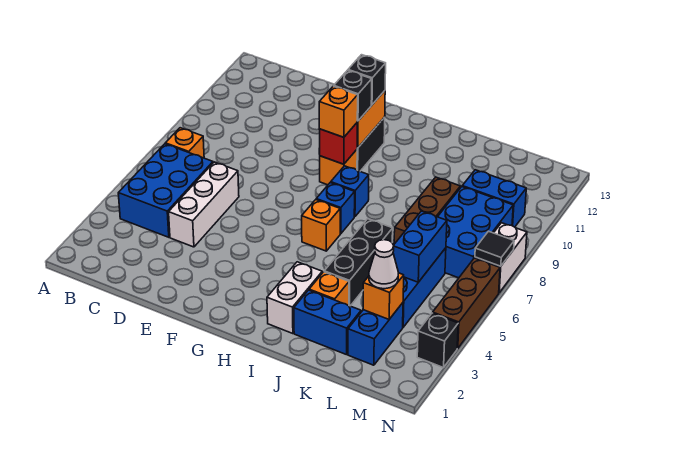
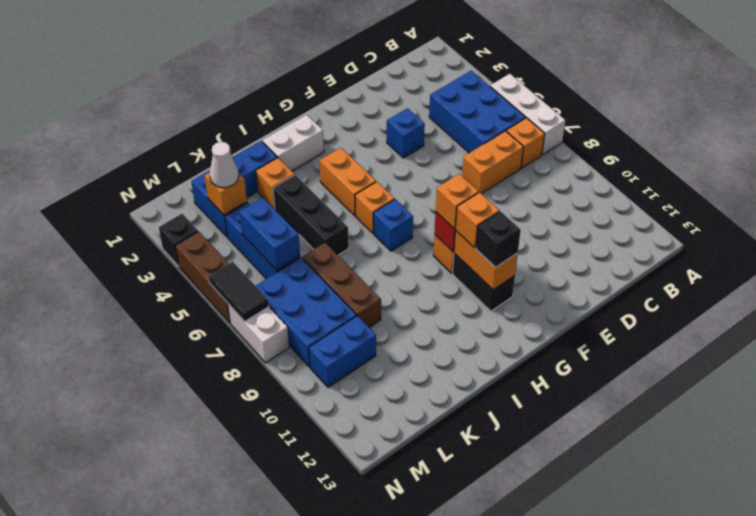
none -> orange brick C7:D7 level 1
white brick D4:D6 level 1 -> white brick A5:A7 level 1
black brick G10 level 3 -> orange brick G10 level 3
none -> orange brick H4:H5 level 1
blue brick H8 level 1 -> blue brick E4 level 1
white brick I2:I3 level 1 -> white brick H2:I2 level 1
black tile N7 level 2 -> black tile N6:N7 level 2

